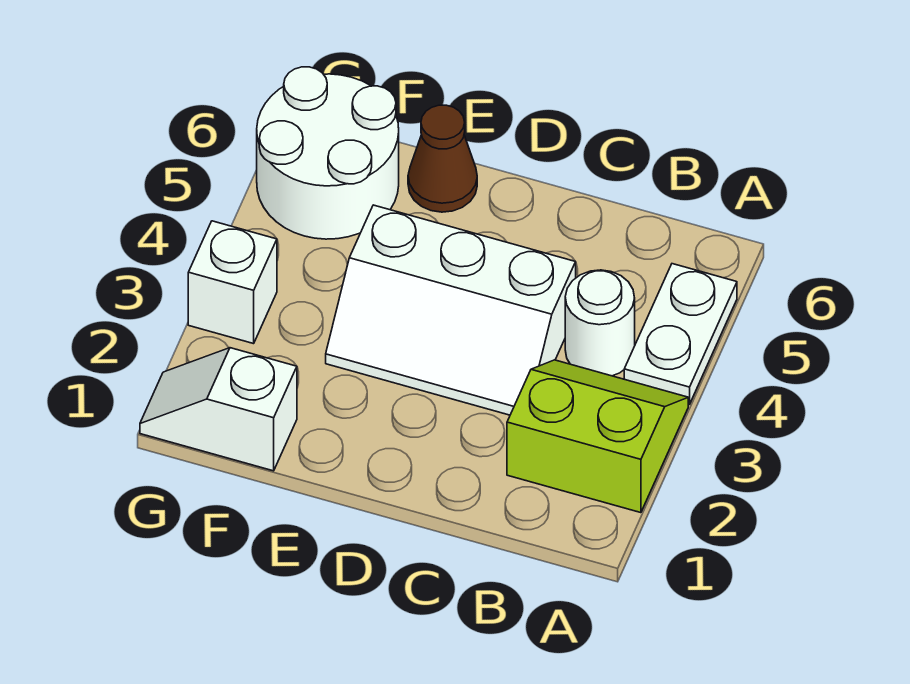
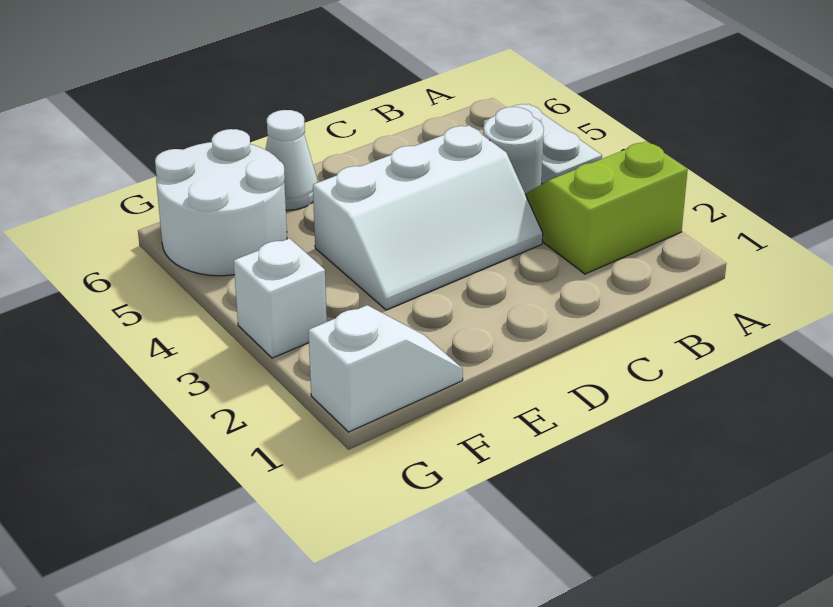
brown cone E6 level 1 -> white cone E6 level 1
white slope F1:G1 level 1 top F -> white slope F1:G1 level 1 top G

